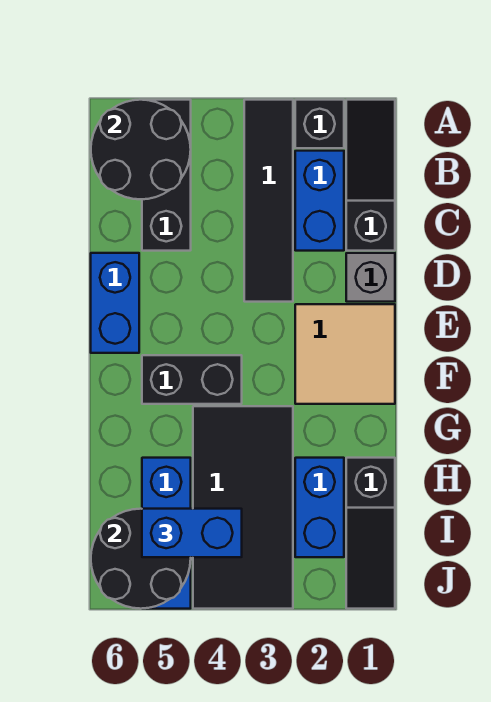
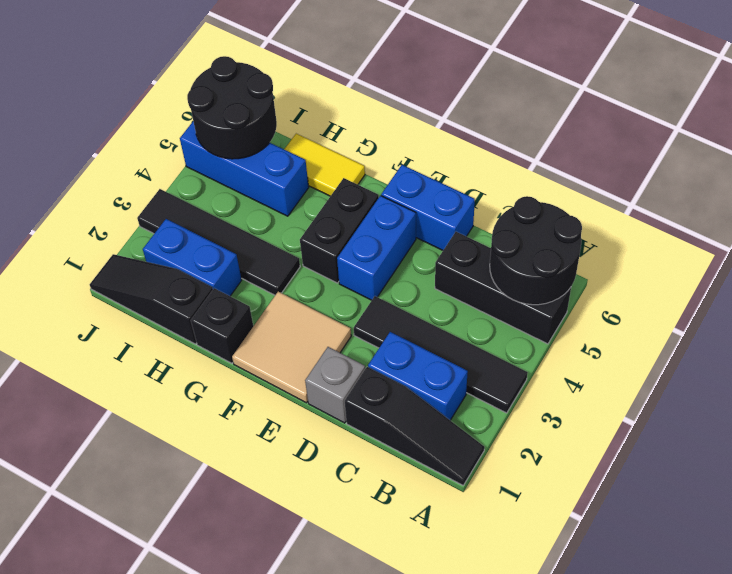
black brick A2 level 1 -> black brick G1 level 1
black tile G3:J4 level 1 -> black tile G3:J3 level 1
none -> yellow tile G6:H6 level 1
blue brick I4:I5 level 3 -> blue brick E4:E5 level 1

